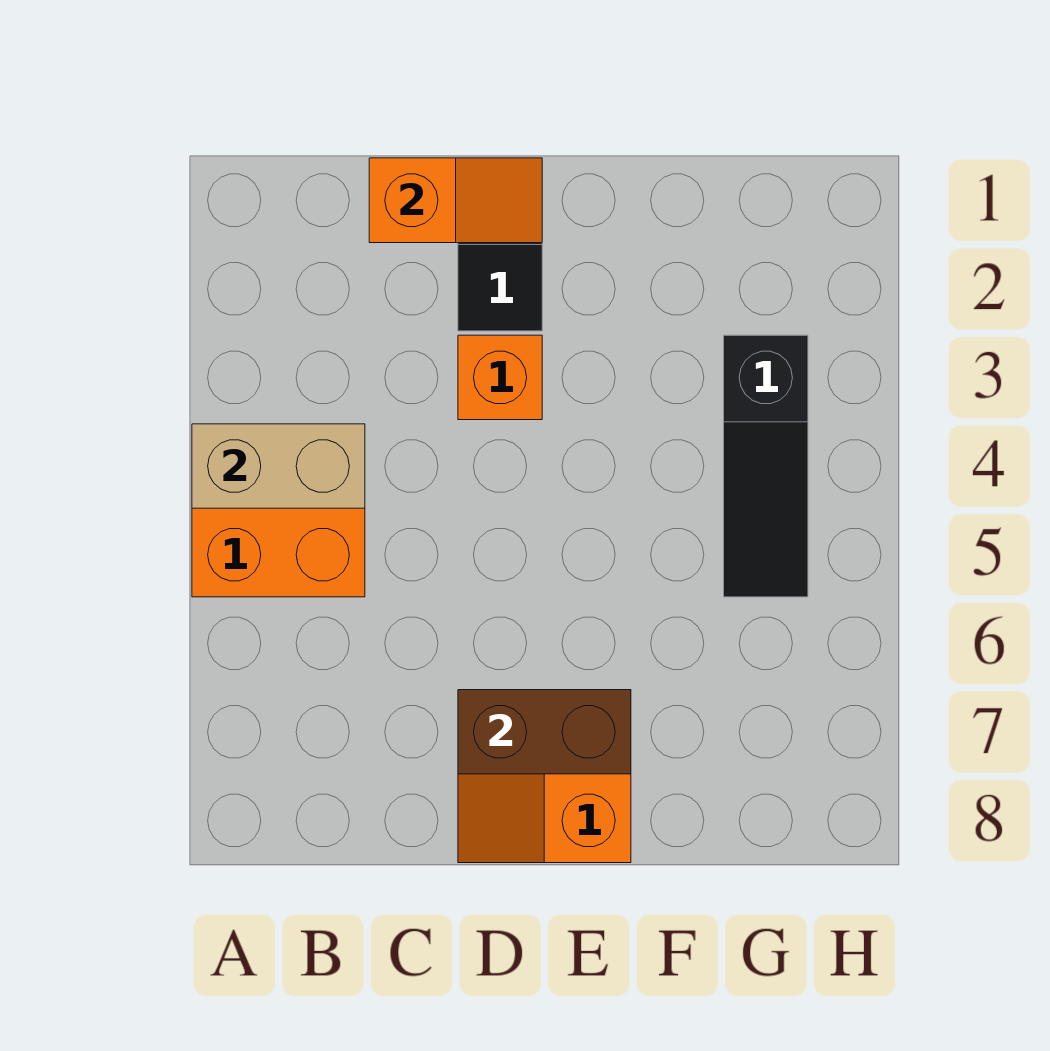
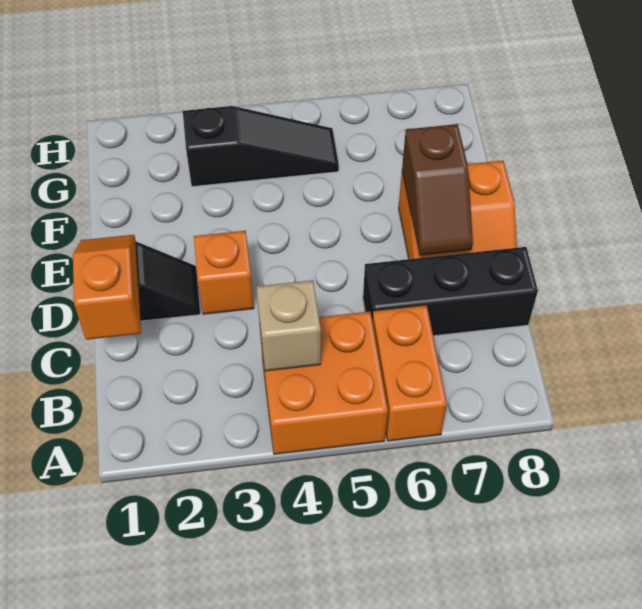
tan brick A4:B4 level 2 -> tan brick B4 level 2
none -> orange brick A6:B6 level 1
none -> black brick C6:C8 level 1
brown brick D7:E7 level 2 -> brown slope D7:E7 level 2 top E

